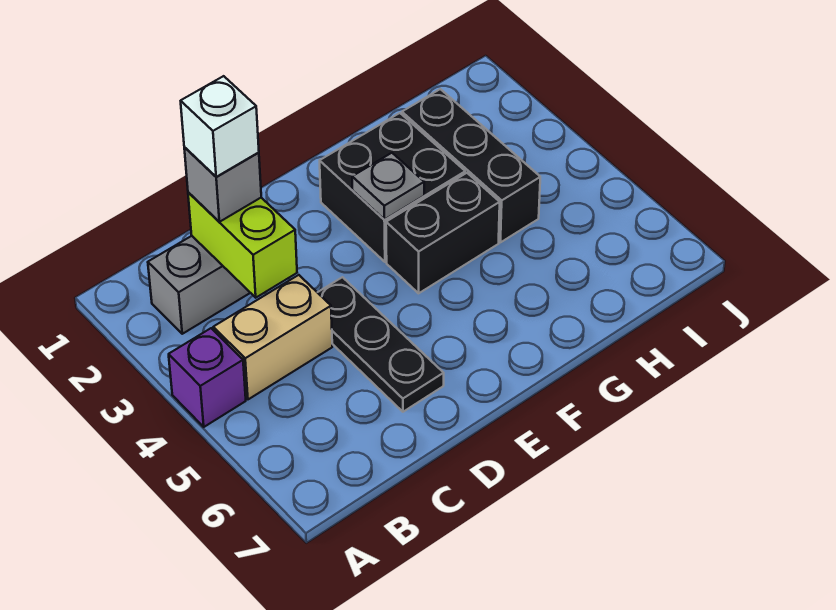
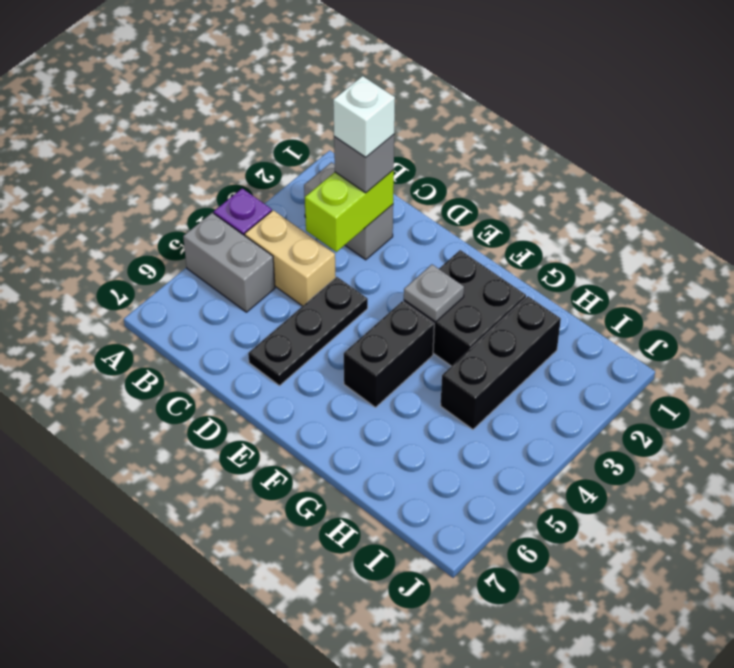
none -> grey brick A5:B5 level 1
black brick F4:G4 level 1 -> black brick F4:F5 level 1

